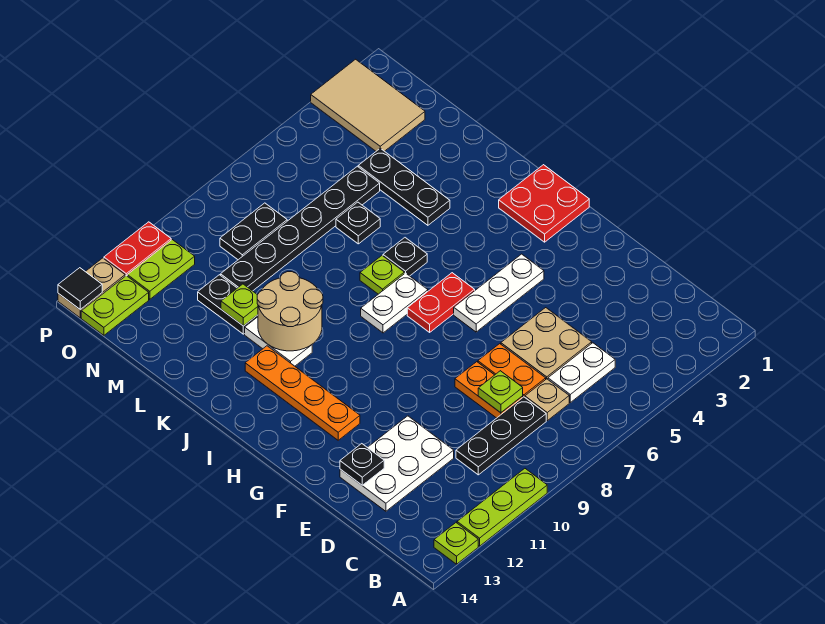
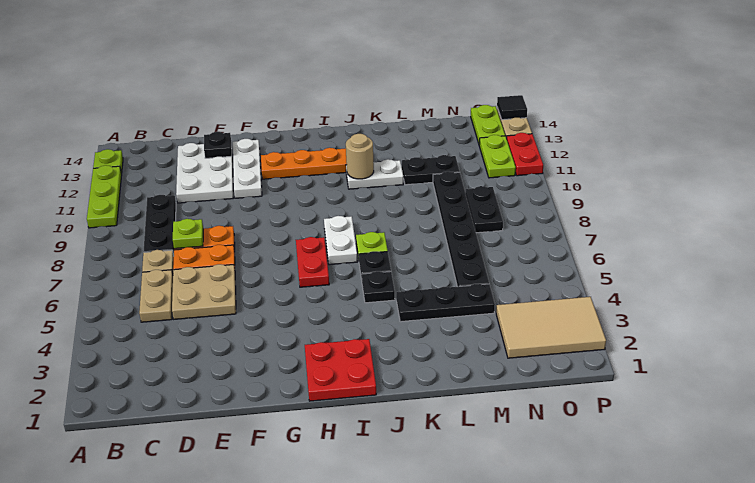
white plate C5:C6 level 1 -> tan plate C5:C6 level 1
white plate G4:G6 level 1 -> white plate F11:F13 level 1
tan round brick J10:K11 level 2 -> tan round brick J11 level 2
black plate L6 level 1 -> black plate J5 level 1
lime plate L11 level 2 -> none

